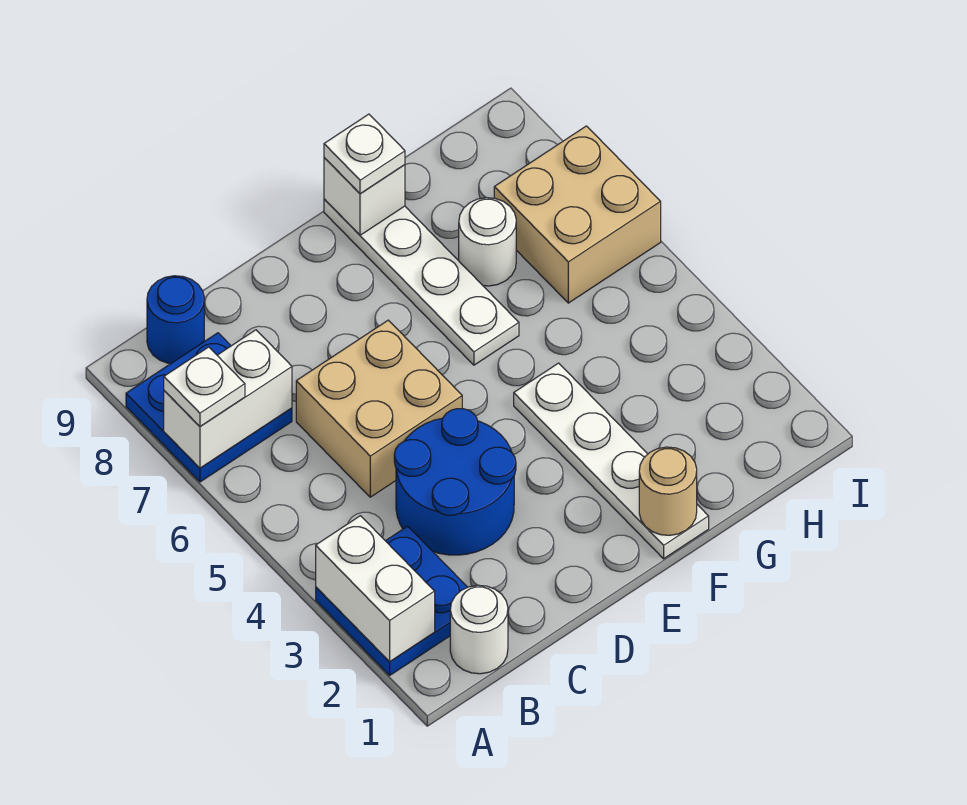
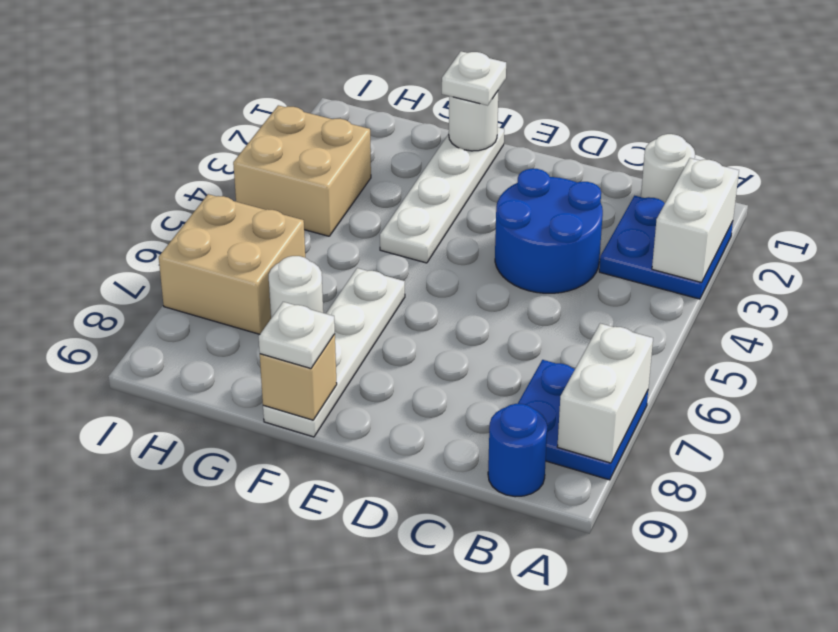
white brick A7:B7 level 2 -> white brick A7:A8 level 2
white plate A7 level 3 -> white plate F1 level 3
tan brick C5:D6 level 1 -> tan brick H3:I4 level 1
tan round brick F1 level 2 -> white round brick F1 level 2
white brick F9 level 2 -> tan brick F9 level 2

